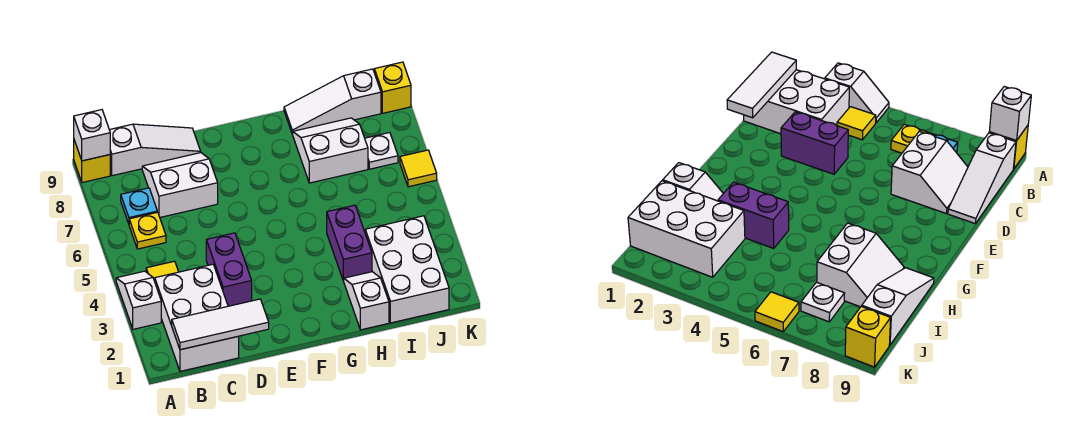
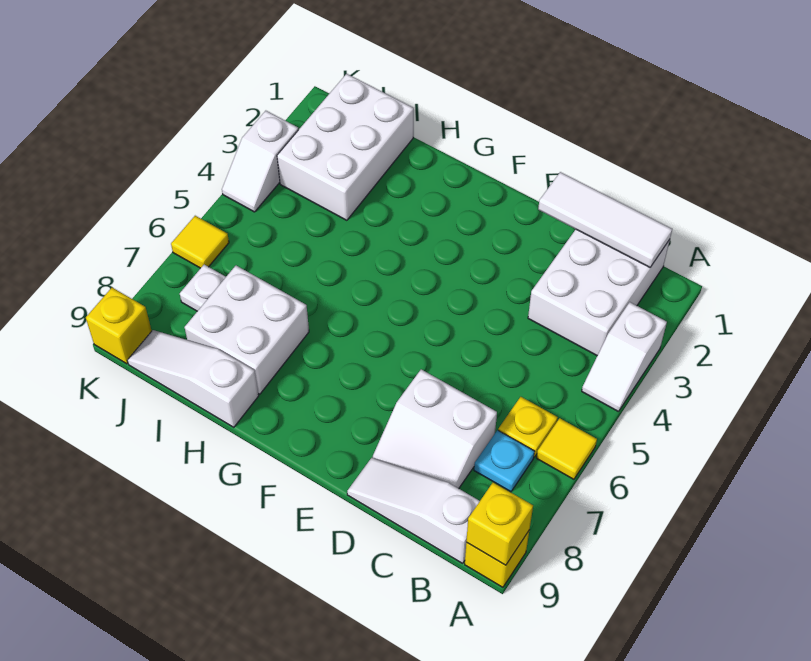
white brick A9 level 2 -> yellow brick A9 level 2
yellow tile B4 level 1 -> yellow tile A6 level 1
purple brick D3:D4 level 1 -> none
white slope H1:H2 level 1 top 1 -> white slope K3:K4 level 1 top 3
purple brick H3:H4 level 1 -> none
white slope H7:I8 level 1 top 7 -> white brick H7:I8 level 1
white slope H9:J9 level 1 top J -> white slope H9:J9 level 1 top H

